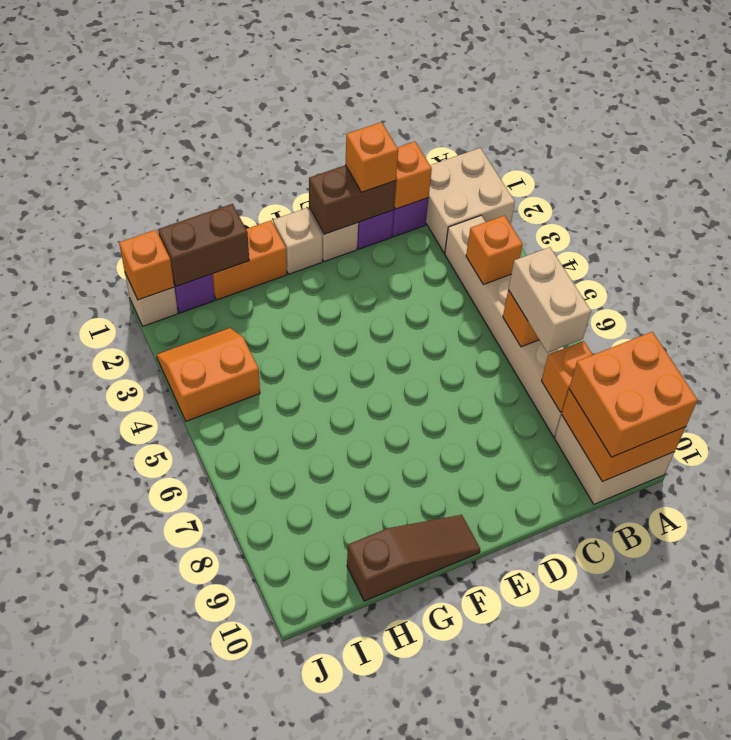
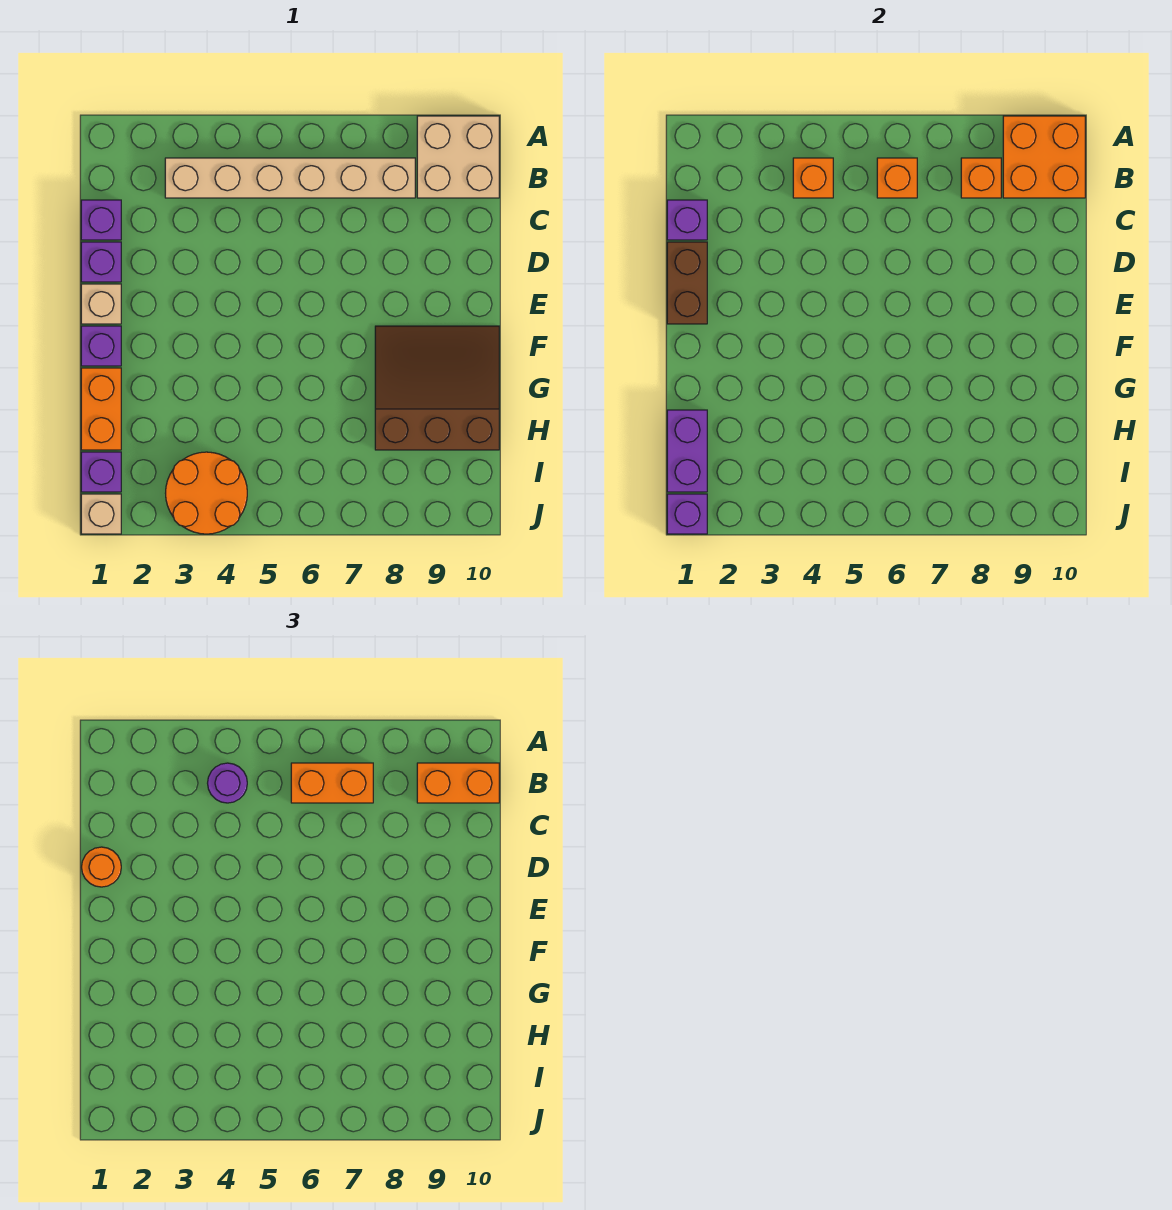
tan brick A1:B2 level 1 -> none
orange brick A9:B10 level 3 -> orange brick B9:B10 level 3
none -> purple round brick B4 level 3
tan brick B6:B7 level 3 -> orange brick B6:B7 level 3
orange brick C1 level 2 -> purple brick C1 level 2
orange brick D1 level 3 -> orange round brick D1 level 3
tan brick F1 level 1 -> purple brick F1 level 1
brown slope F10:H10 level 1 top H -> brown slope F8:H10 level 1 top H
brown brick H1:I1 level 2 -> purple brick H1:I1 level 2
orange slope I3:J4 level 1 top 4 -> orange round brick I3:J4 level 1
orange brick J1 level 2 -> purple brick J1 level 2

